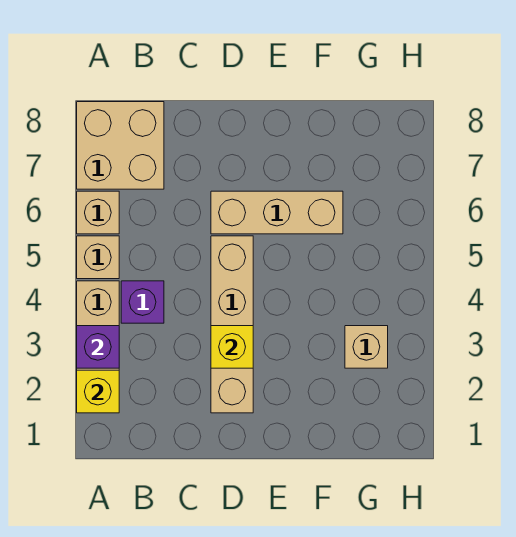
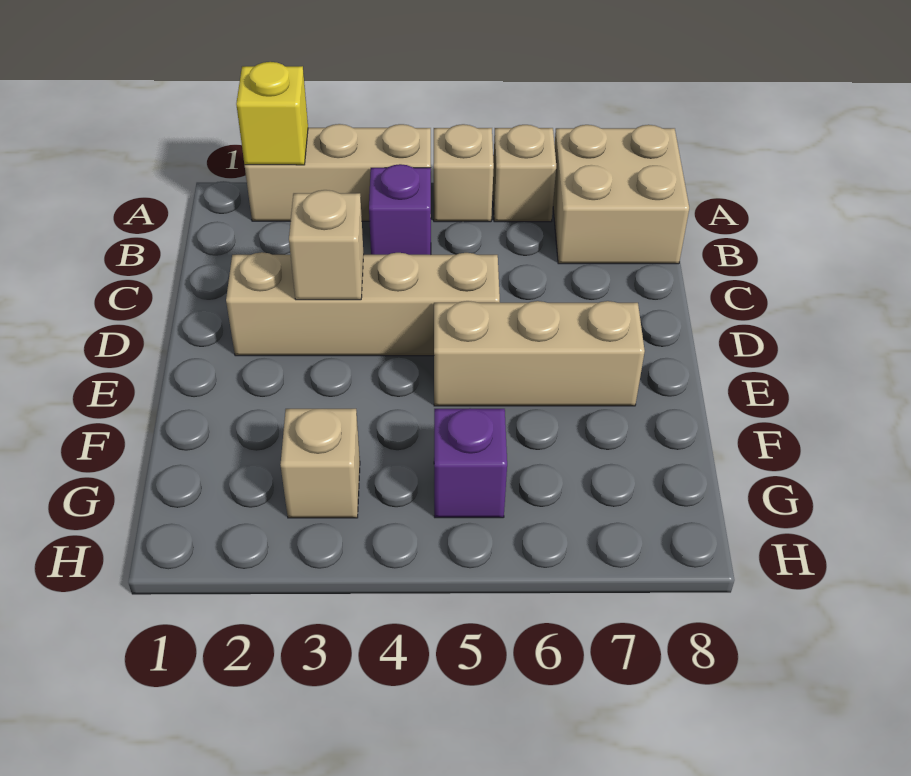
purple brick A3 level 2 -> purple brick G5 level 1
yellow brick D3 level 2 -> tan brick D3 level 2
tan brick D6:F6 level 1 -> tan brick E5:E7 level 1

